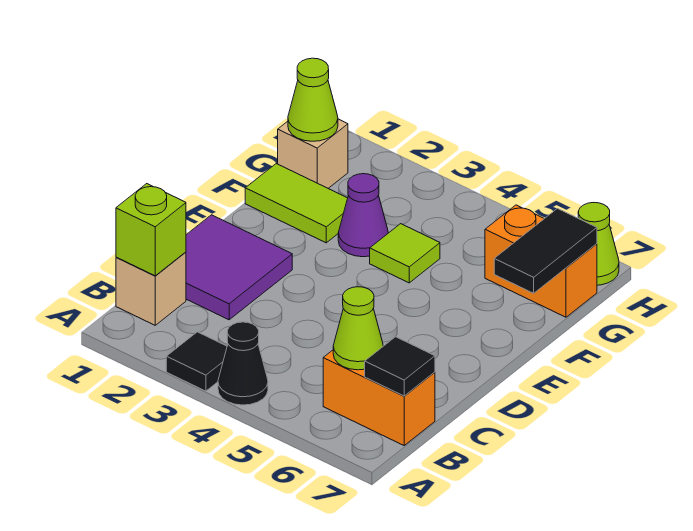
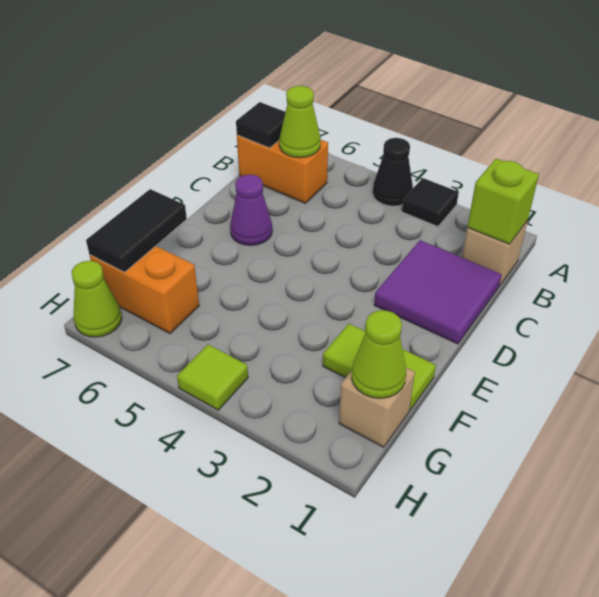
purple cone F3 level 1 -> purple cone D6 level 1
lime tile F4 level 1 -> lime tile H4 level 1

